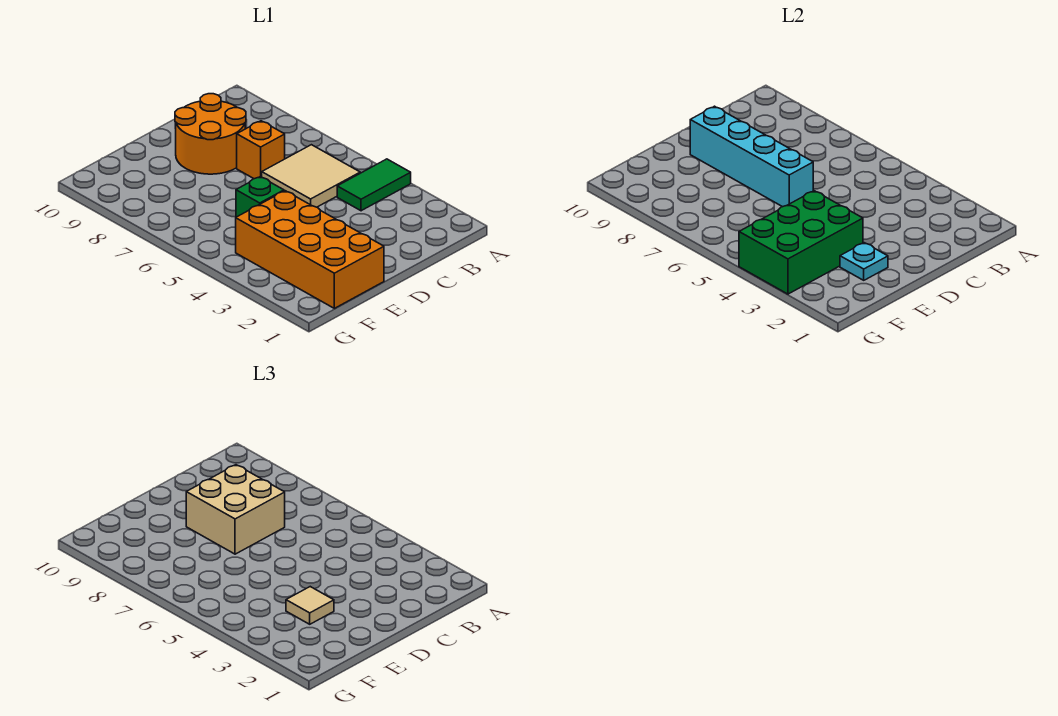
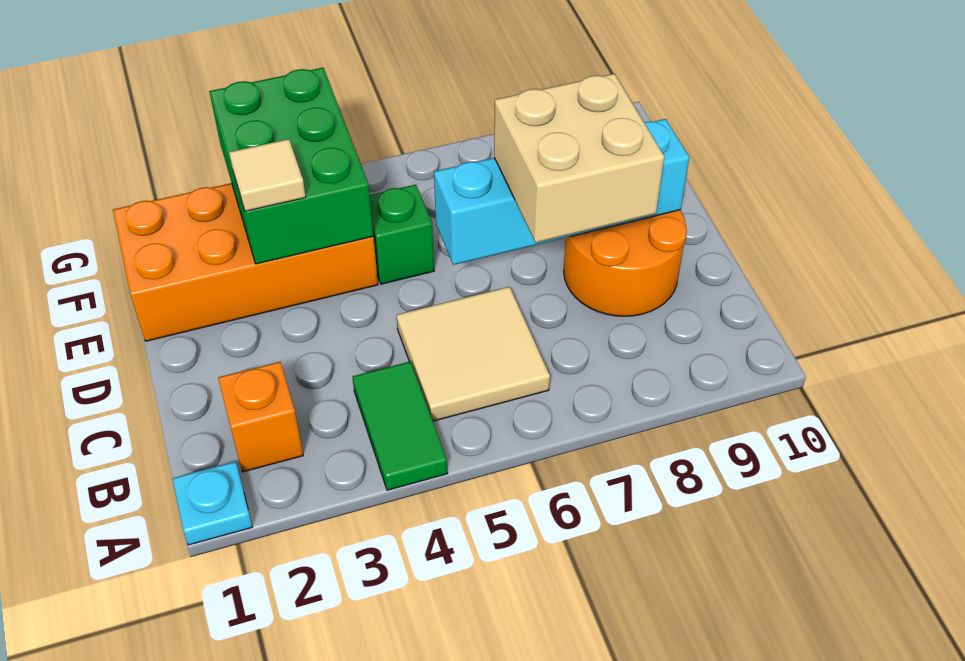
orange brick C7 level 1 -> orange brick B2 level 1
cyan plate E2 level 2 -> cyan plate A1 level 1

